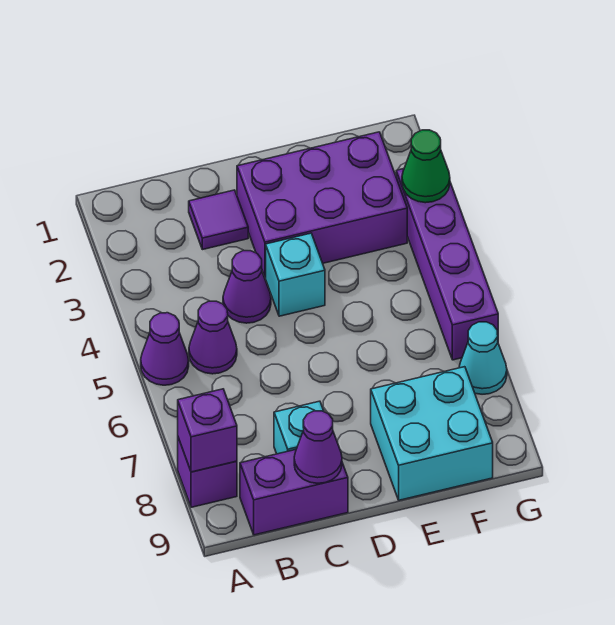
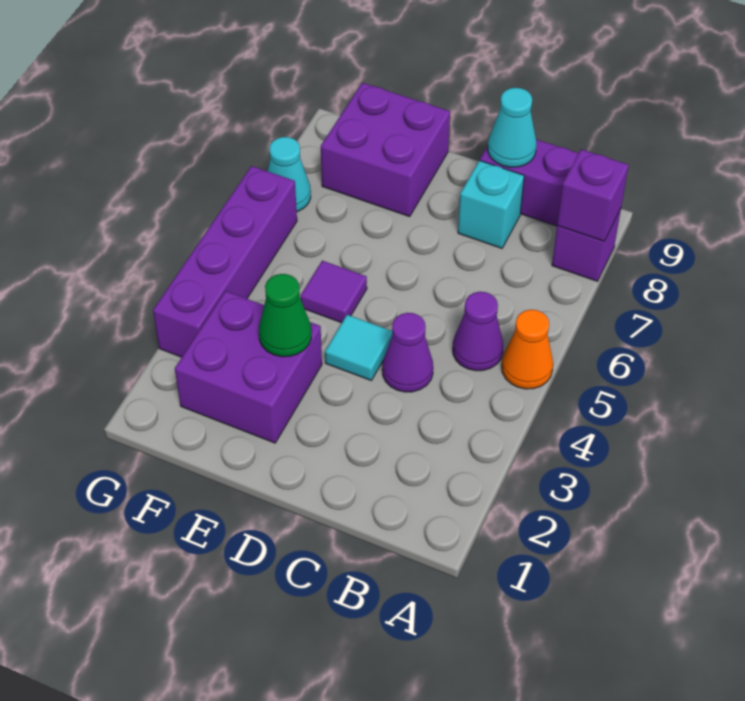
purple cone A5 level 1 -> orange cone A5 level 1
purple tile C2 level 1 -> purple tile E5 level 1
purple cone C9 level 2 -> cyan cone C9 level 2
purple brick D2:F3 level 1 -> purple brick E2:F3 level 1
cyan brick D4 level 1 -> cyan tile D4 level 1
cyan brick E8:F9 level 1 -> purple brick E8:F9 level 1
green cone G3 level 2 -> green cone E3 level 2

